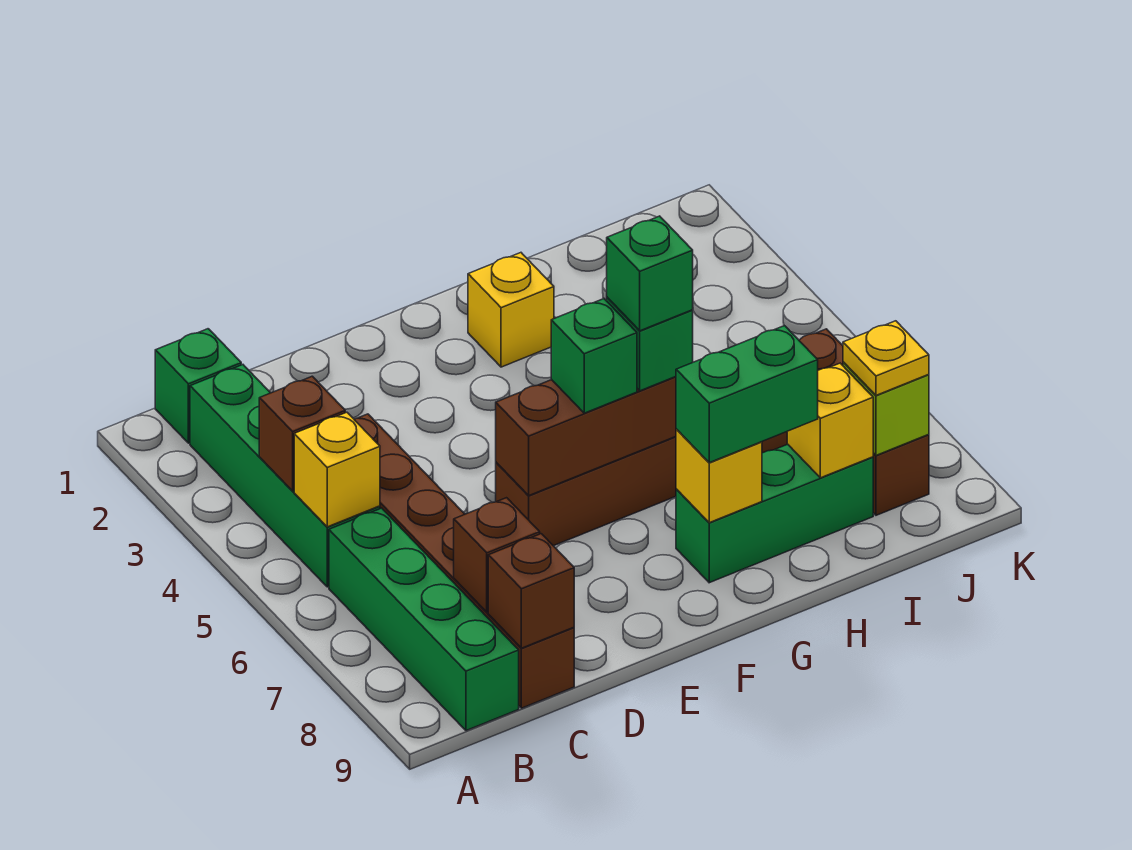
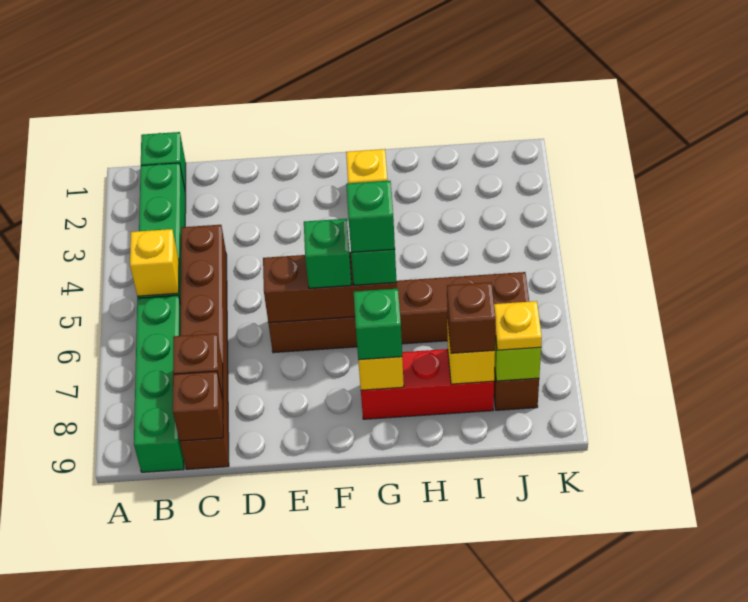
brown brick B4 level 2 -> brown brick I8 level 3
green brick G8:I8 level 1 -> red brick G8:I8 level 1
green brick G8:H8 level 3 -> green brick G8 level 3

